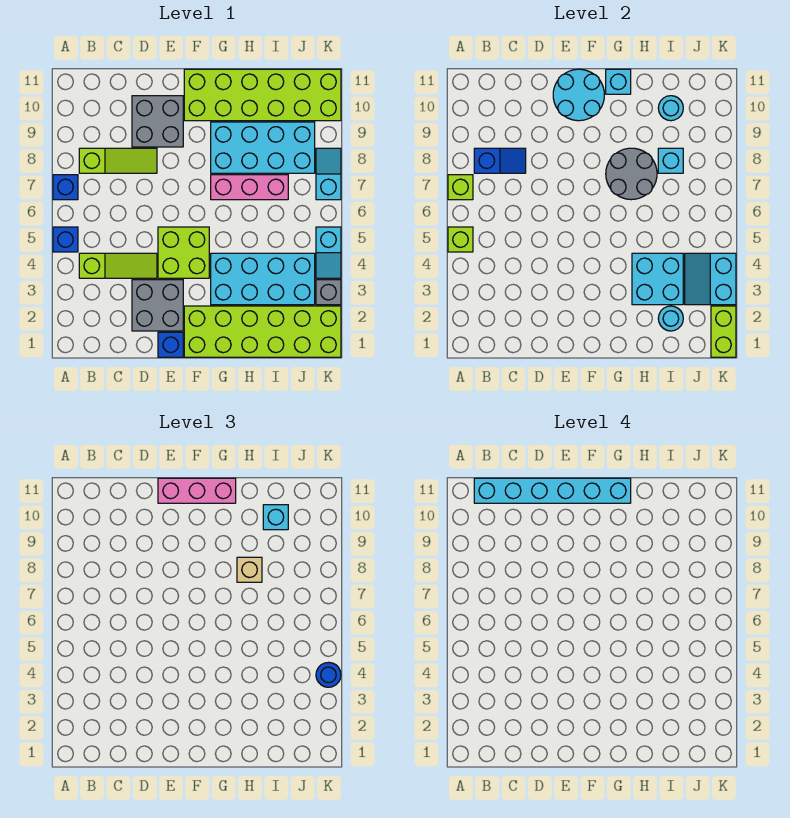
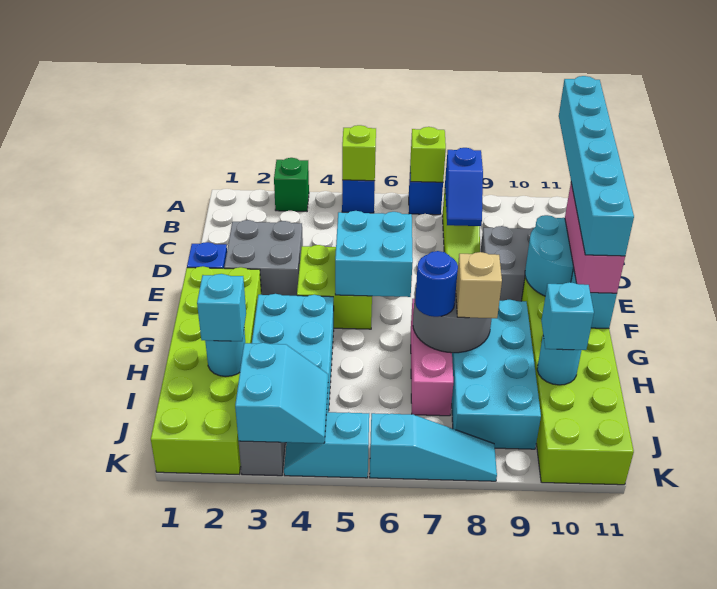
none -> green brick A3 level 1
lime slope B4:D4 level 1 top B -> none
cyan brick H3:I4 level 2 -> cyan brick E5:F6 level 2
cyan brick I8 level 2 -> cyan brick I2 level 3
cyan slope J3:K4 level 2 top K -> cyan slope J3:K4 level 2 top 3
lime brick K1:K2 level 2 -> none
blue round brick K4 level 3 -> blue round brick H7 level 3
cyan slope K7:K8 level 1 top 7 -> cyan slope K6:K8 level 1 top 6

